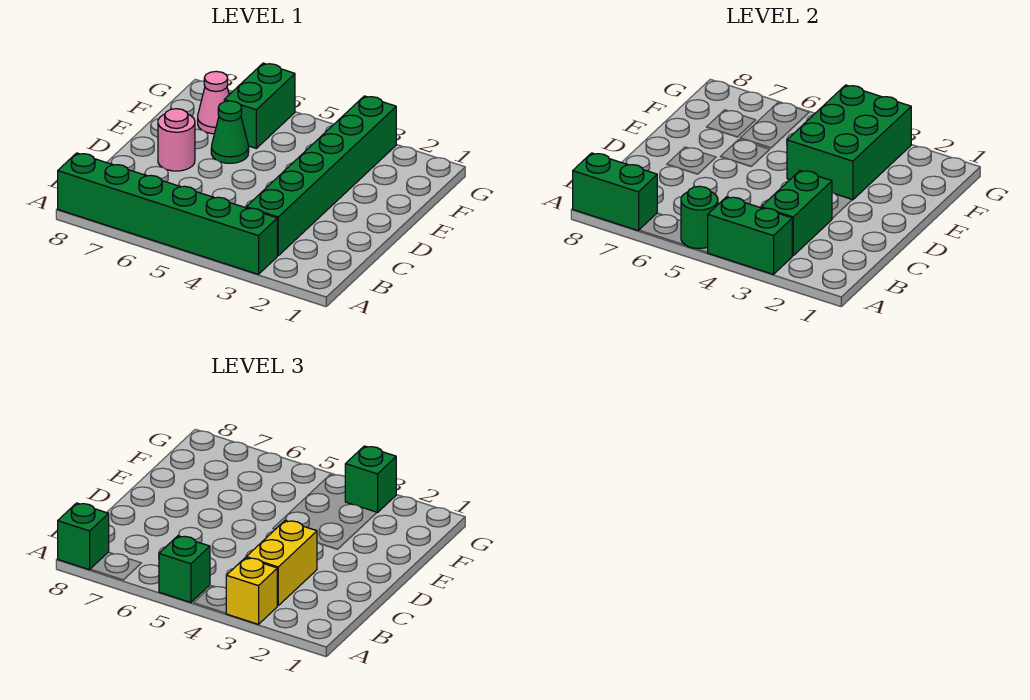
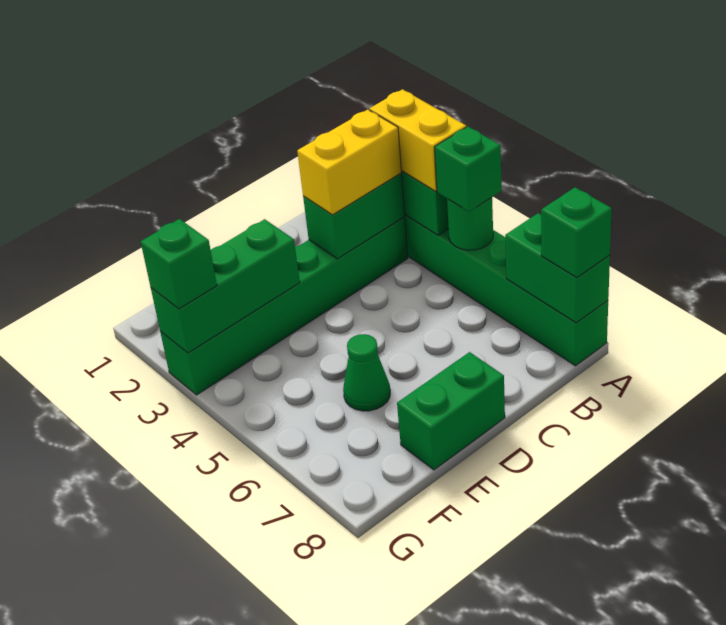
yellow brick A3 level 3 -> yellow brick A3:A4 level 3
pink round brick D7 level 1 -> none
green brick E3:G4 level 2 -> green brick E3:G3 level 2
green brick F6:G6 level 1 -> green brick D8:E8 level 1
pink cone F7 level 1 -> none

